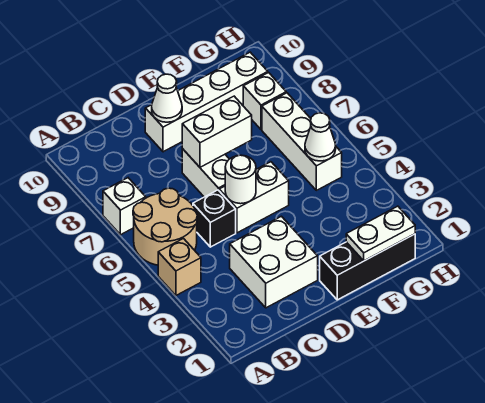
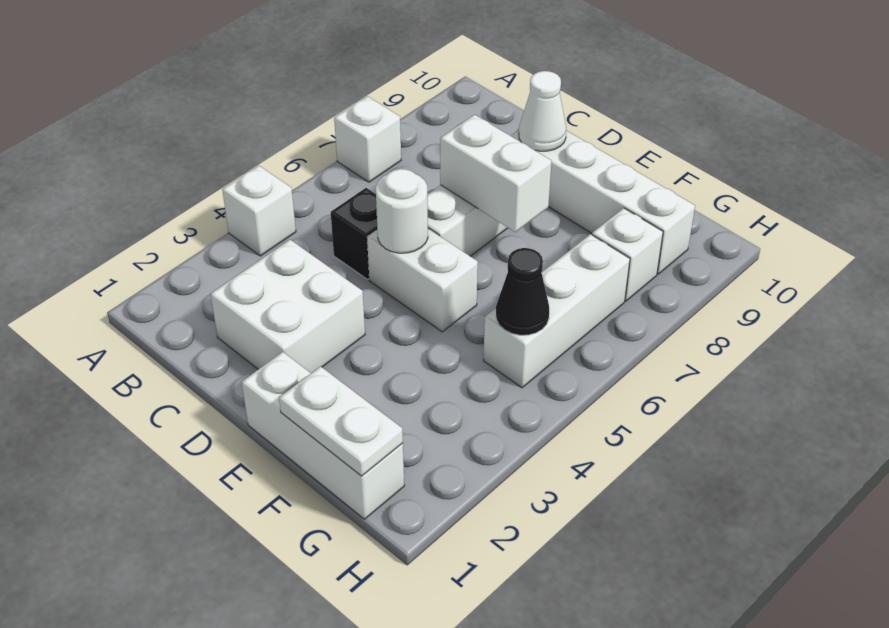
tan brick A4 level 1 -> white brick A4 level 1
tan round brick A5:B6 level 1 -> none
black brick E1:G1 level 1 -> white brick E1:G1 level 1
white cone G5 level 2 -> black cone G5 level 2

